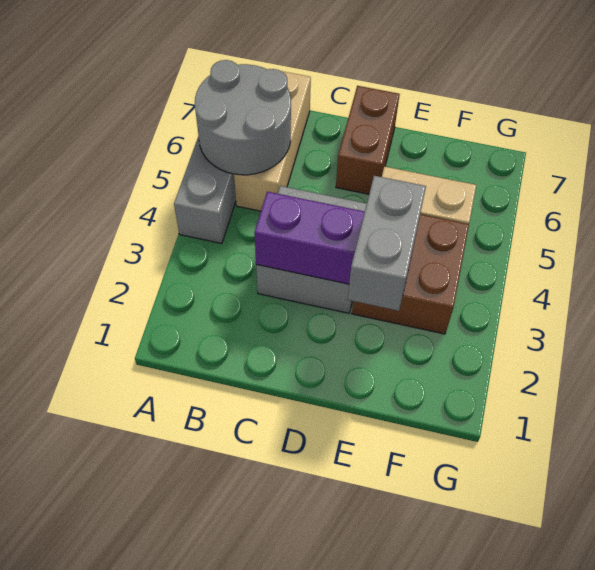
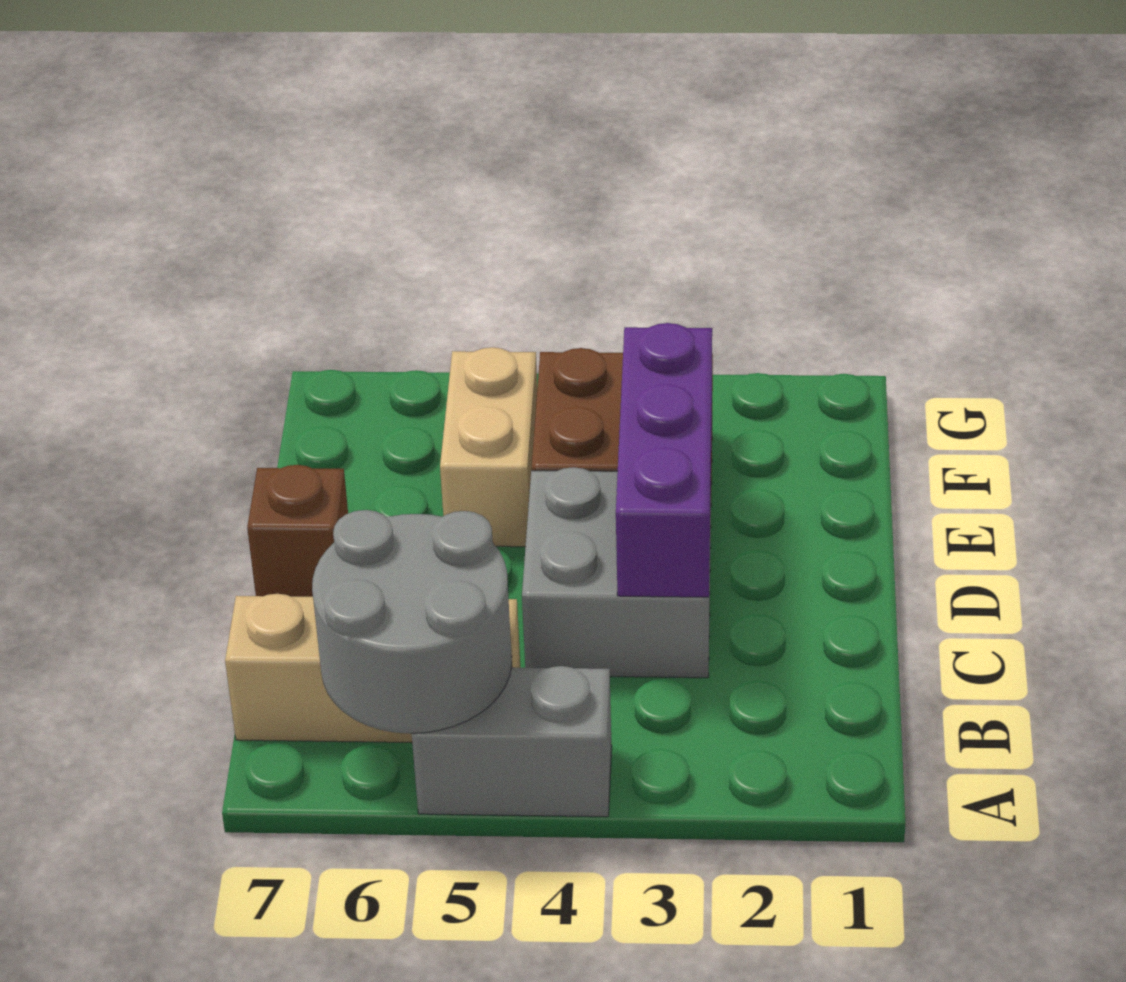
brown brick D6:D7 level 1 -> brown brick D7 level 1
grey brick E2:E3 level 3 -> none

